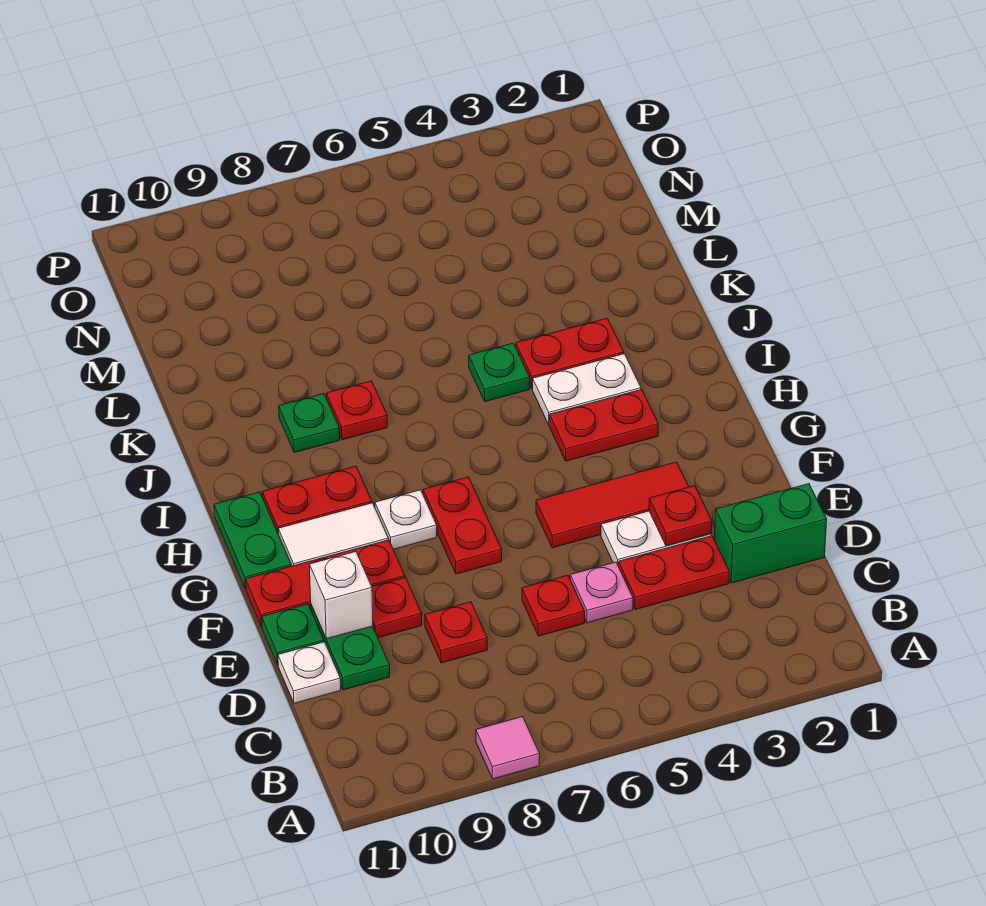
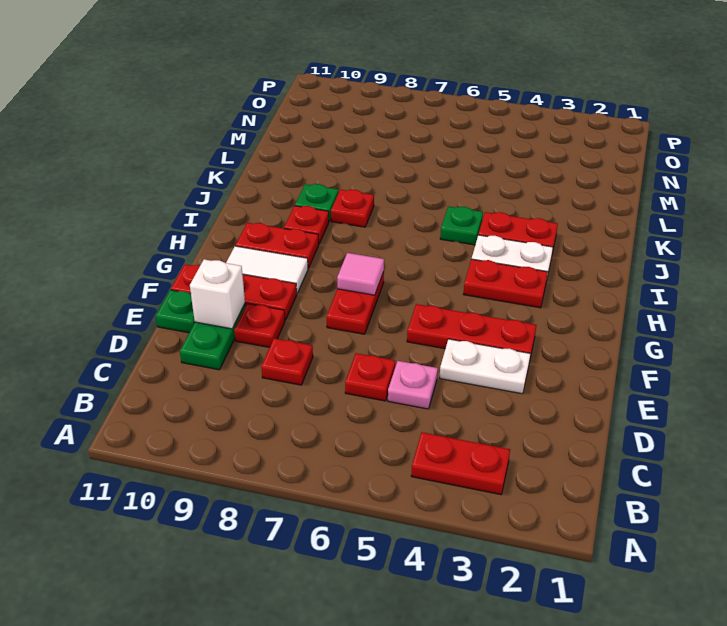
pink tile A8 level 1 -> pink tile G7 level 2
green brick D1:D2 level 1 -> none
red plate D3:D4 level 1 -> red plate B3:B4 level 1
white plate D11 level 1 -> none
red plate E3 level 2 -> red plate I9 level 1
red tile F3:F5 level 1 -> red plate F3:F5 level 1
white plate G8 level 1 -> none
green plate G11:H11 level 1 -> none

